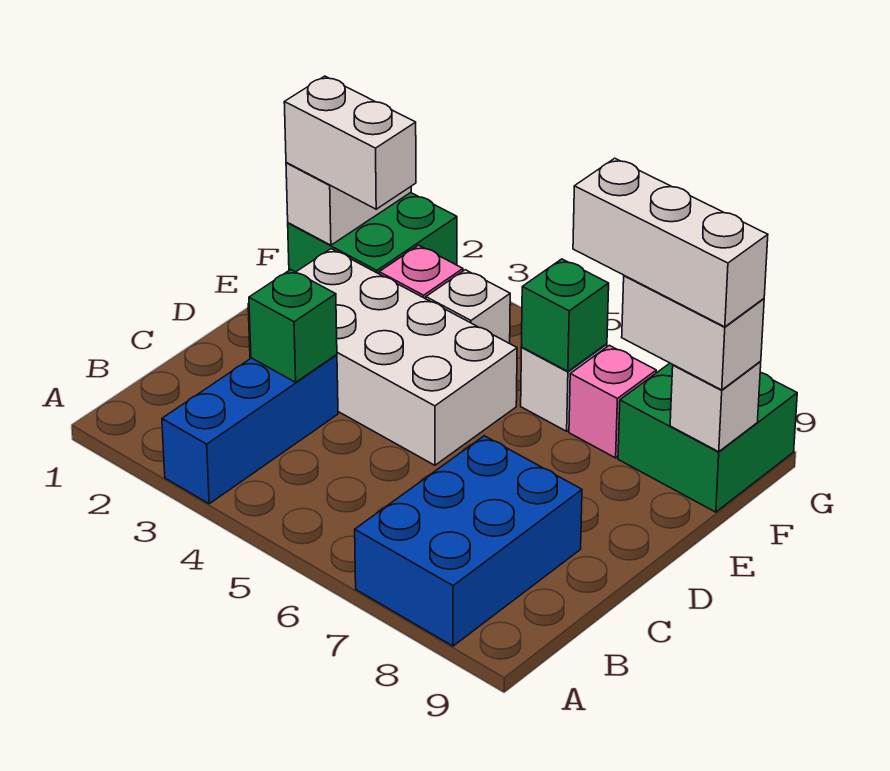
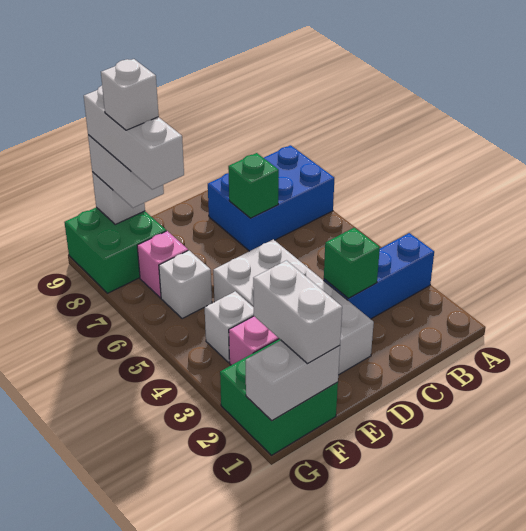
green brick F6 level 2 -> green brick C7 level 2
none -> white brick F8 level 5

